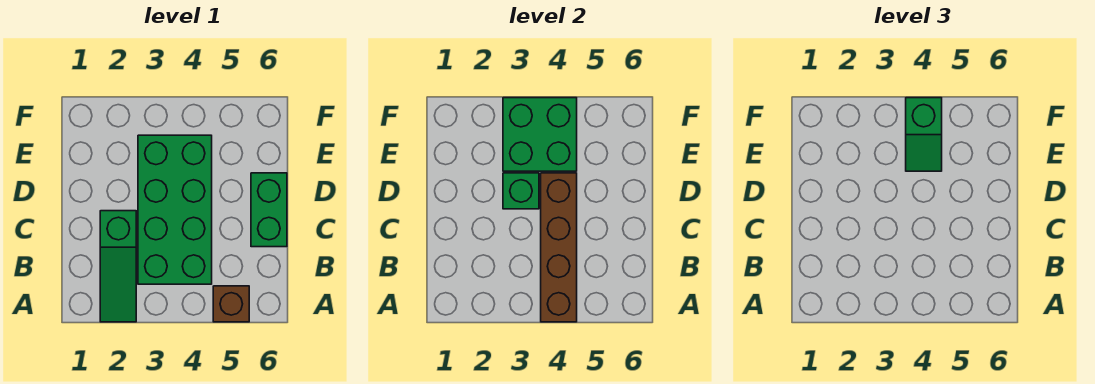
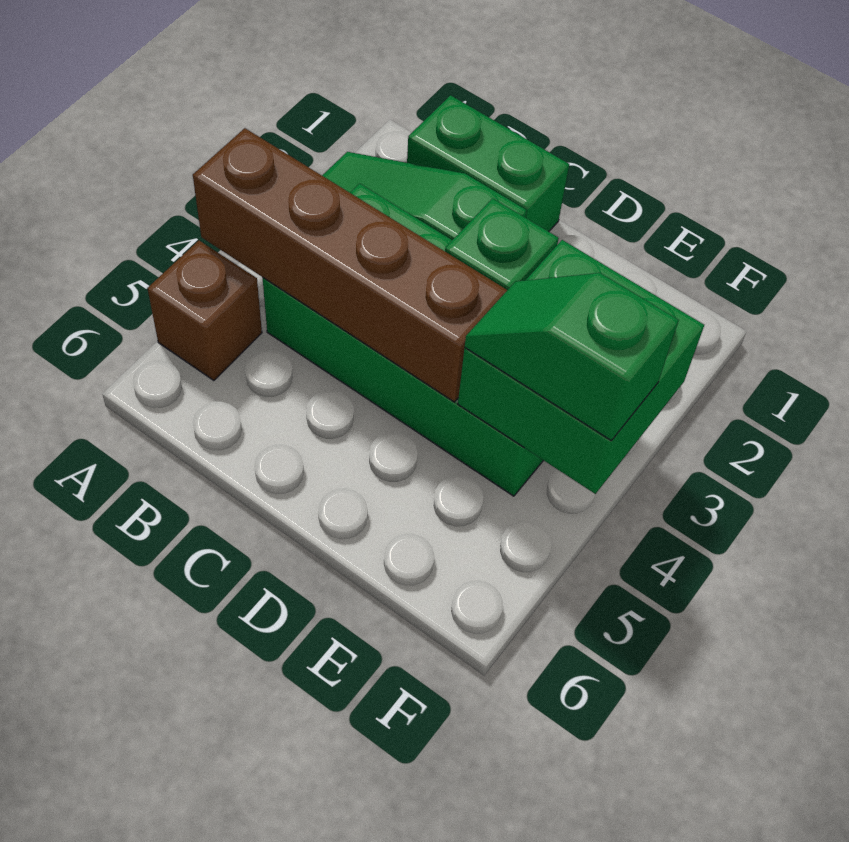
green brick C6:D6 level 1 -> green brick B1:C1 level 1

